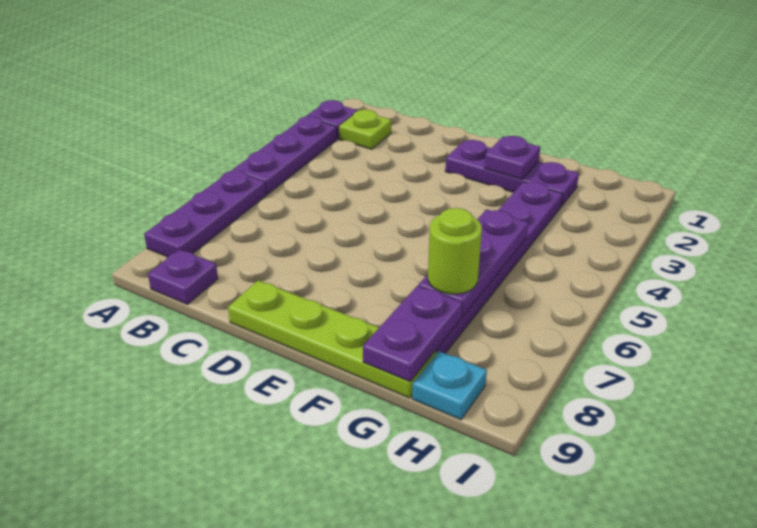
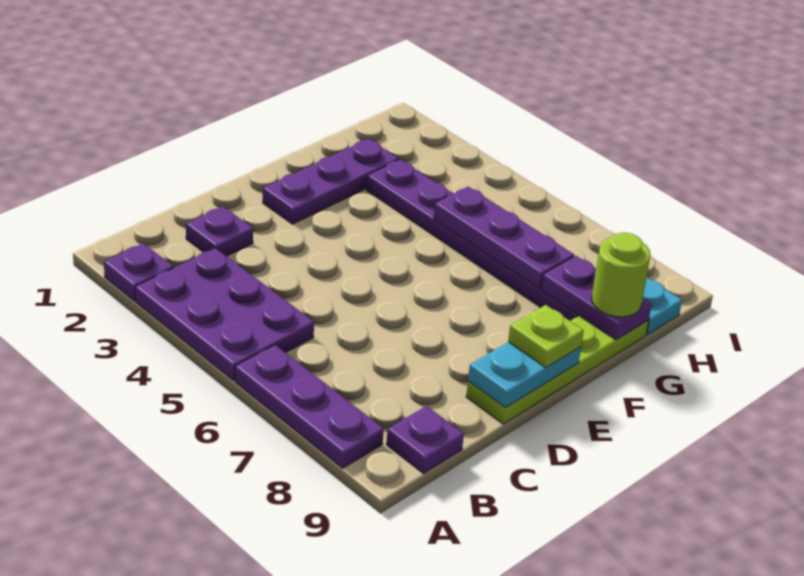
purple plate A3:A5 level 1 -> purple plate A3:B5 level 1
lime plate B2 level 1 -> lime plate E9 level 3
none -> cyan plate D9:E9 level 2
purple plate F2 level 2 -> purple plate C2 level 1
lime round brick G7 level 3 -> lime round brick G9 level 3

